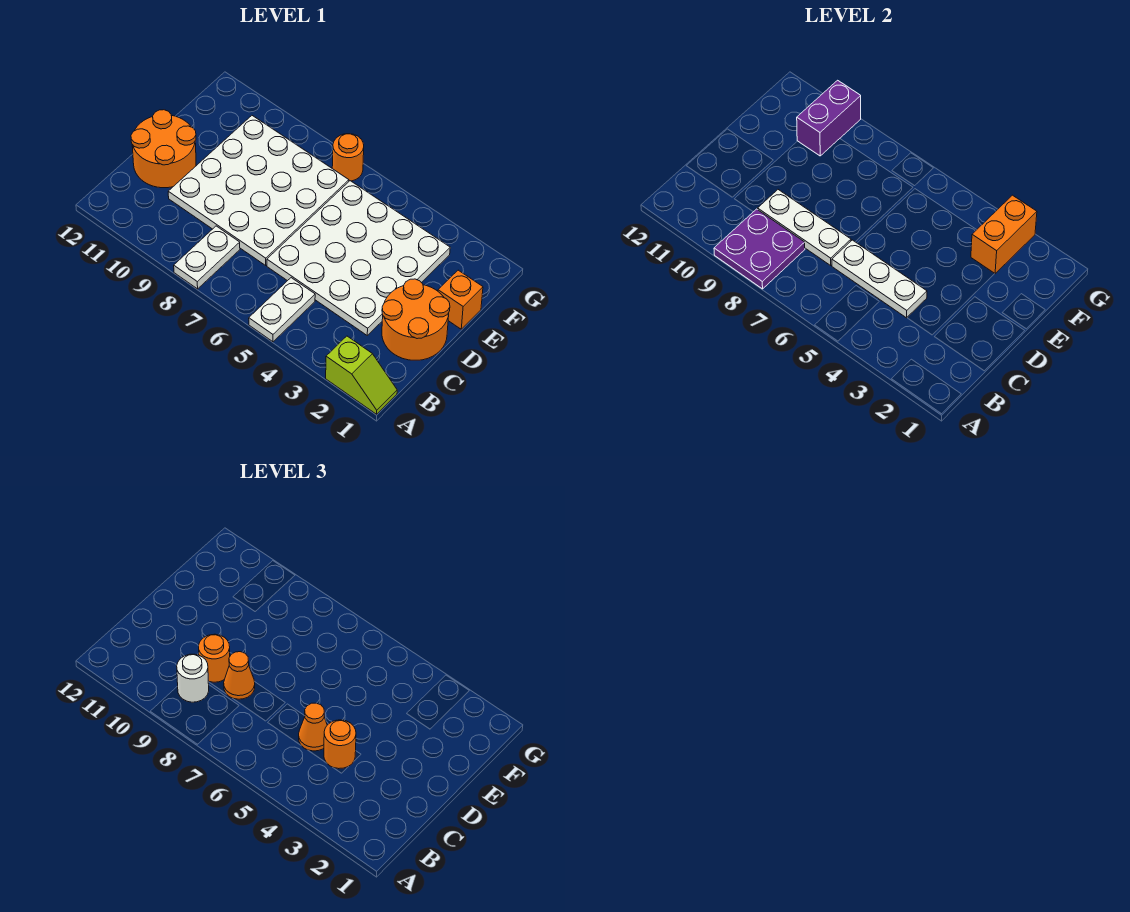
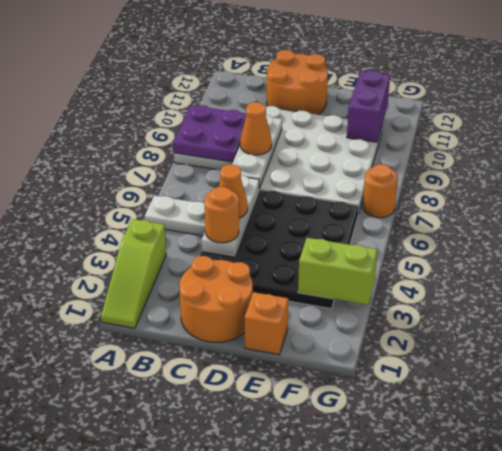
lime slope A1:A2 level 1 top 2 -> lime slope A1:A3 level 1 top 3
white round brick B9 level 3 -> none
white plate C3:F6 level 1 -> black plate C3:F6 level 1
orange round brick C9 level 3 -> none
orange brick F3:G3 level 2 -> lime brick F3:G3 level 2
purple brick F10:G10 level 2 -> purple brick F10:F11 level 2

